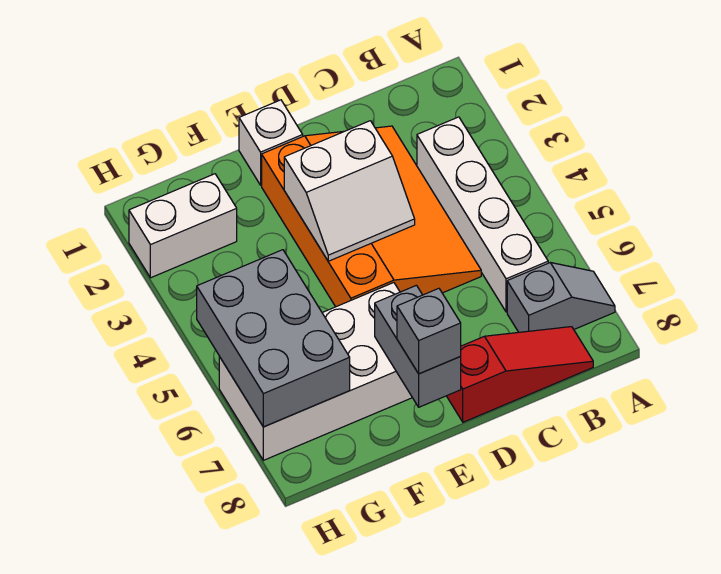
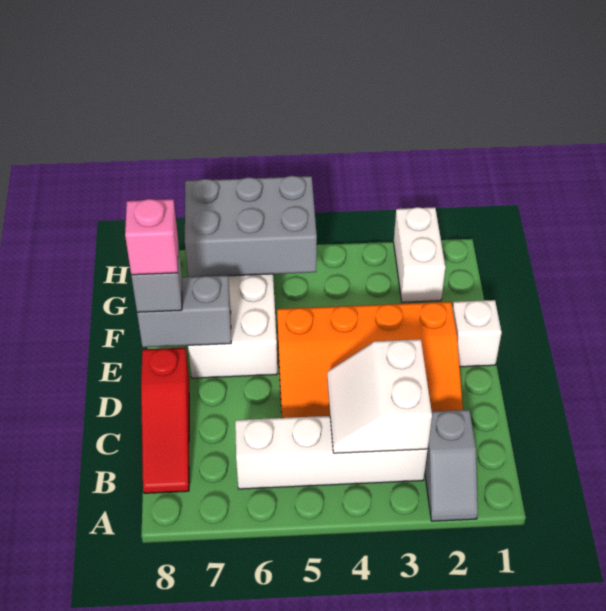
grey slope A7:B7 level 1 top B -> grey slope A2:B2 level 1 top B
white slope D3:E4 level 2 top 3 -> white slope B3:C4 level 2 top 3
none -> pink brick E8 level 4

